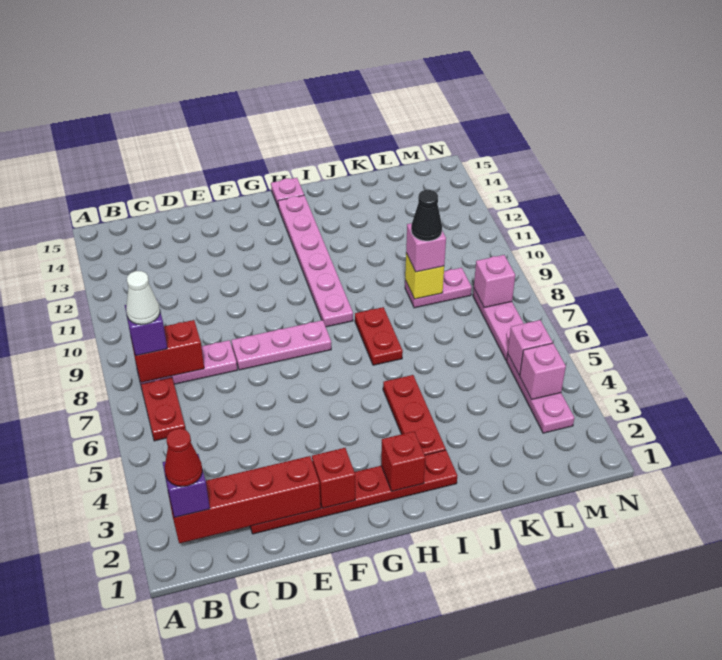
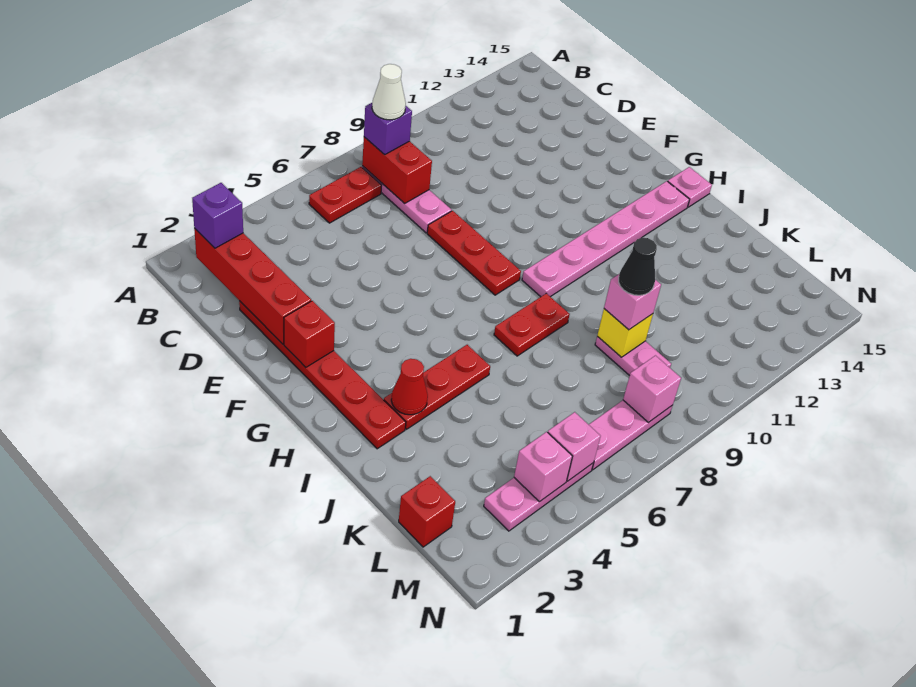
red cone B2 level 4 -> red cone I3 level 2
pink plate E8:G8 level 1 -> red plate E8:G8 level 1
red brick H2 level 2 -> red brick L1 level 1

